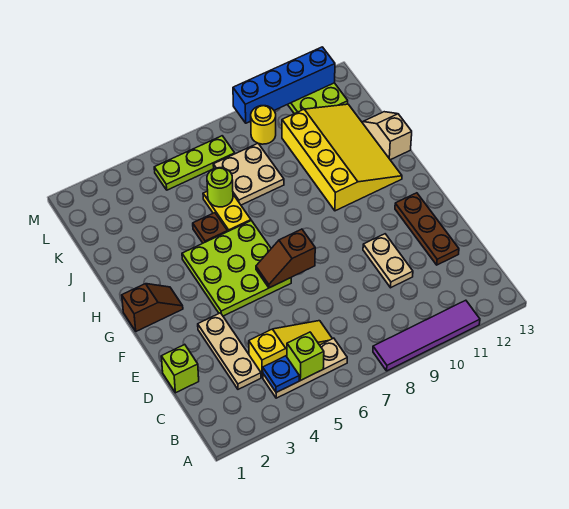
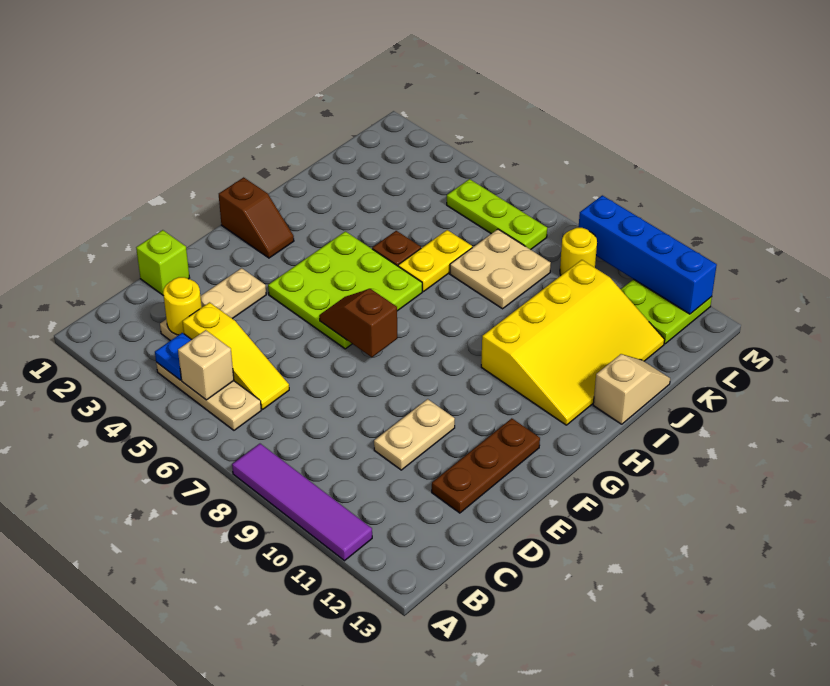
lime brick B5 level 2 -> tan brick B5 level 2
none -> yellow round brick C3 level 2
lime round brick J6 level 2 -> none

